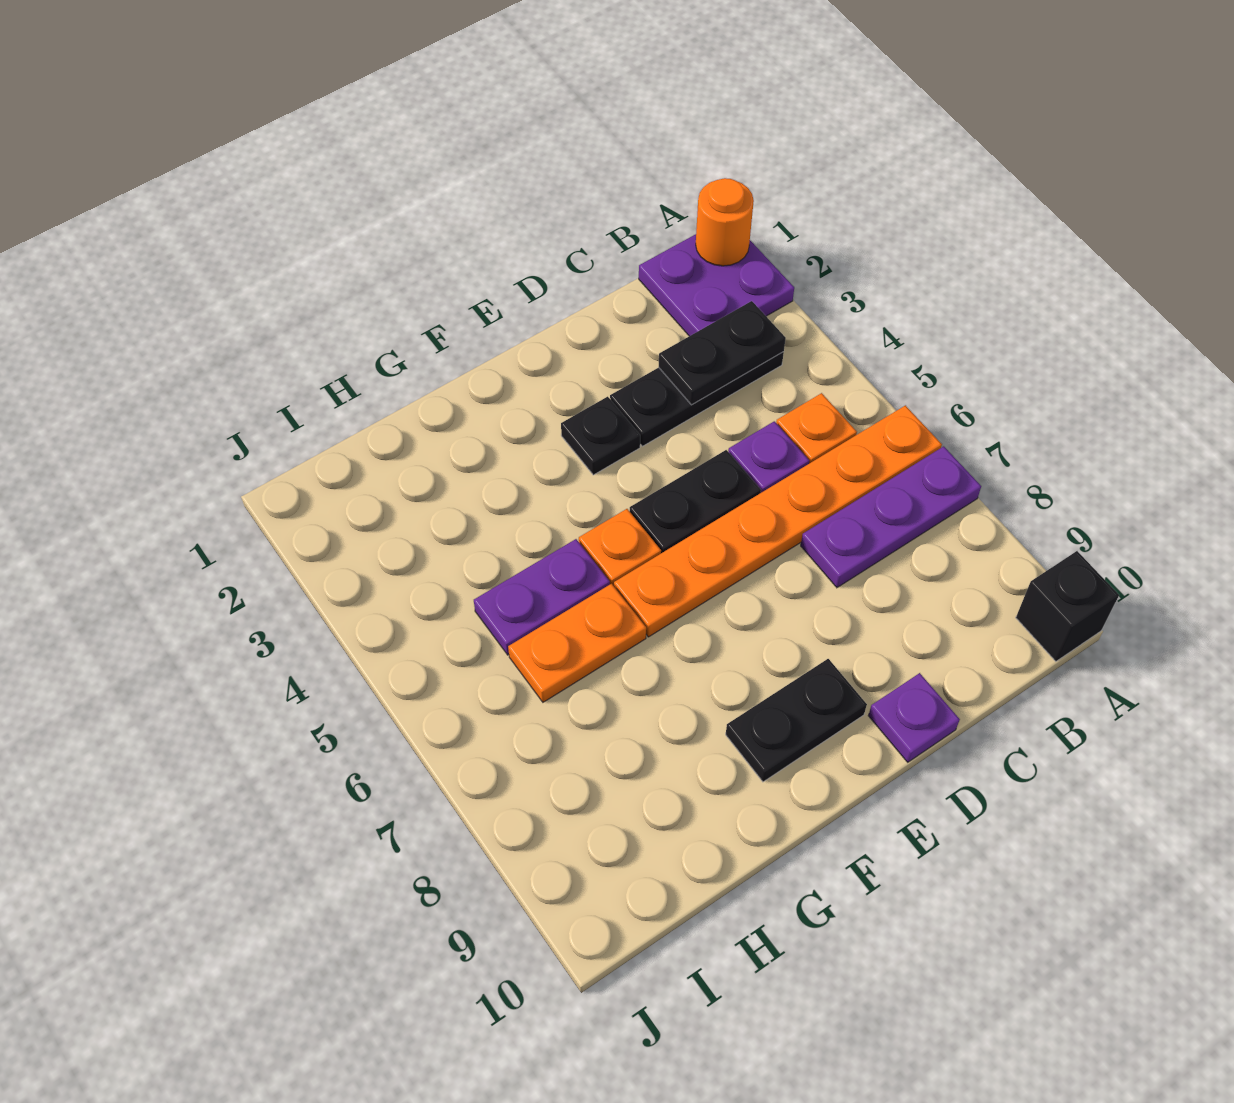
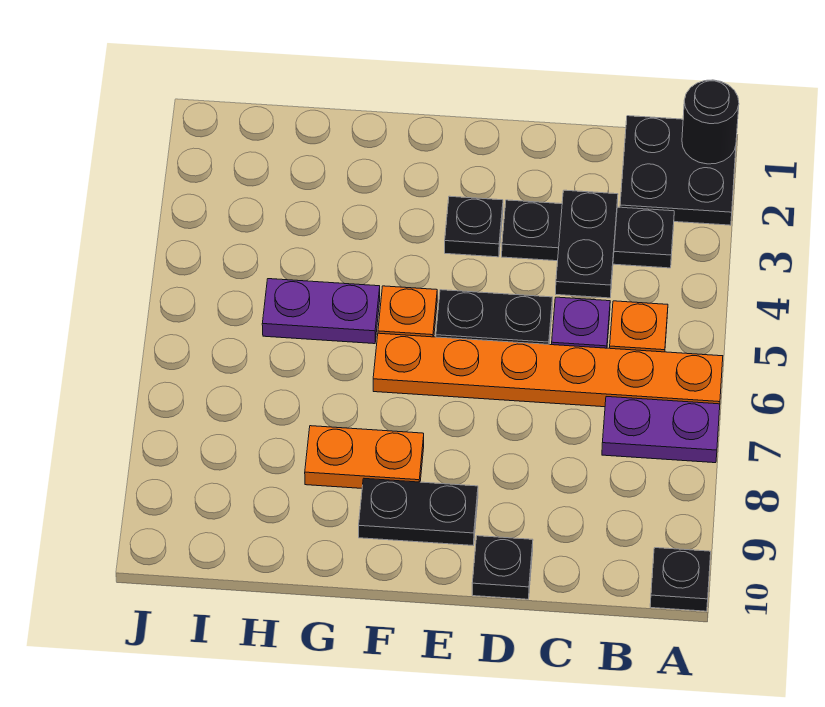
purple plate A1:B2 level 1 -> black plate A1:B2 level 1
orange round brick A1 level 2 -> black round brick A1 level 2
purple plate A7:C7 level 1 -> purple plate A7:B7 level 1
black brick A10 level 1 -> black plate A10 level 1
black plate B3:C3 level 2 -> black plate C3:C4 level 2
purple plate D10 level 1 -> black plate D10 level 1
orange plate G6:H6 level 1 -> orange plate F8:G8 level 1

